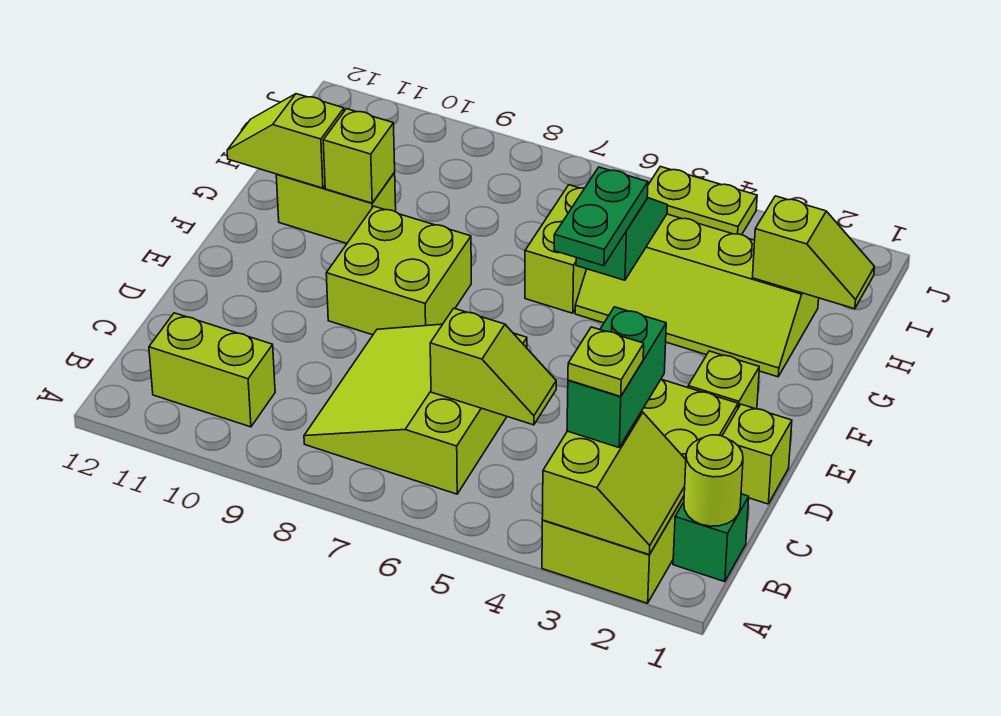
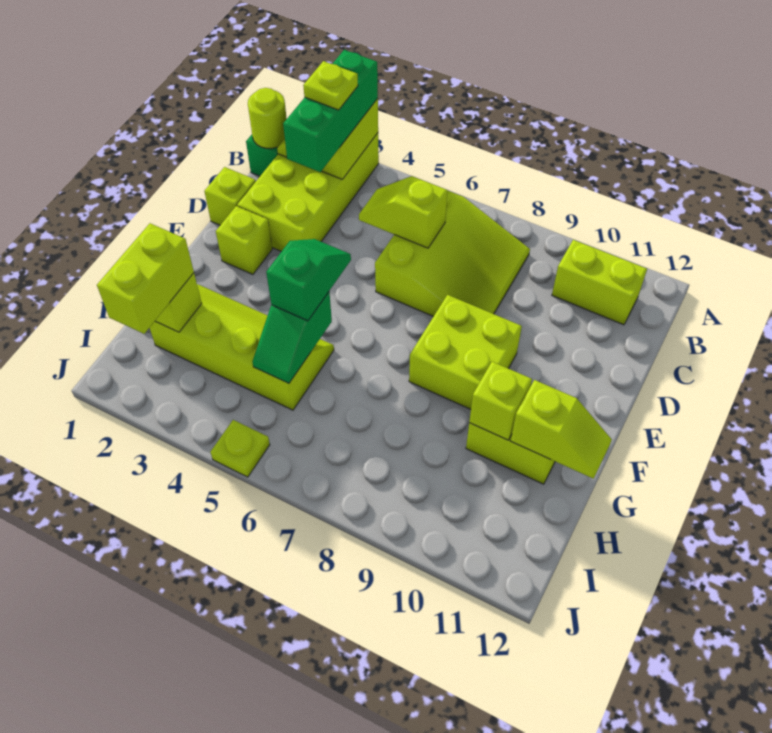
green brick B3:C3 level 3 -> green brick A3:C3 level 3
green plate F5:G5 level 3 -> green slope F5:G5 level 3 top G
lime brick G6:H6 level 1 -> lime brick H2:I2 level 3
lime plate J4:J5 level 1 -> lime plate J5 level 1

